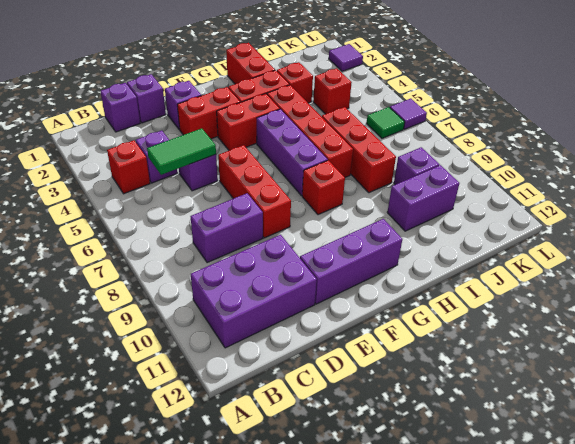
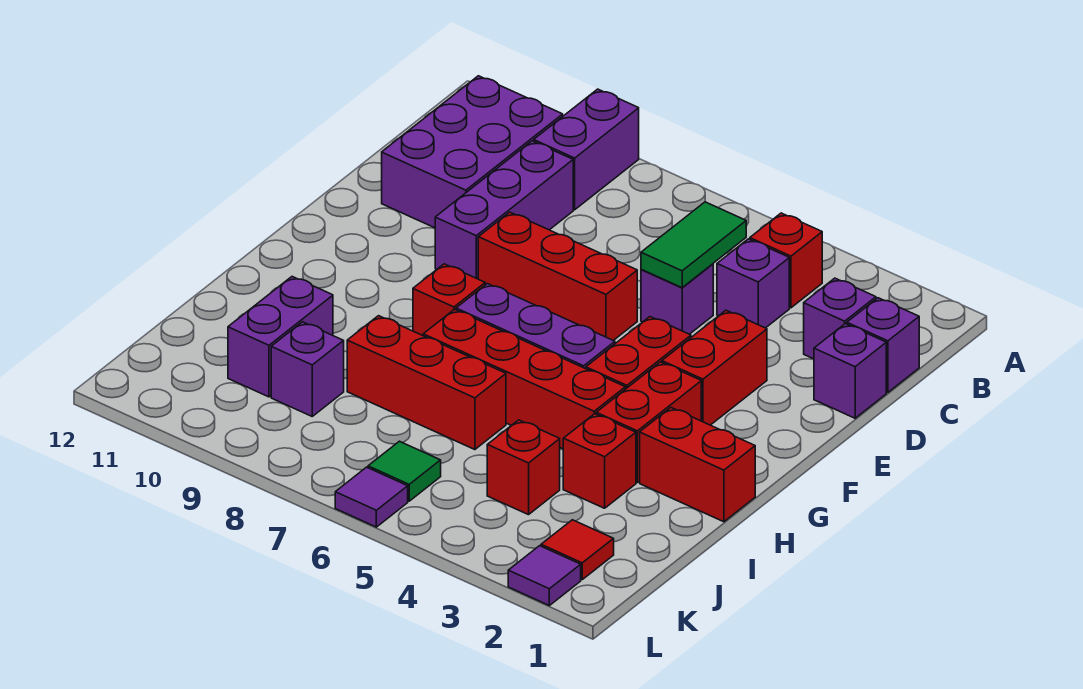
purple brick C8:D8 level 1 -> purple brick A9:B9 level 1
purple brick E2 level 1 -> purple brick C2 level 1
purple brick E11:G11 level 1 -> purple brick C9:E9 level 1
none -> red tile K2 level 1

